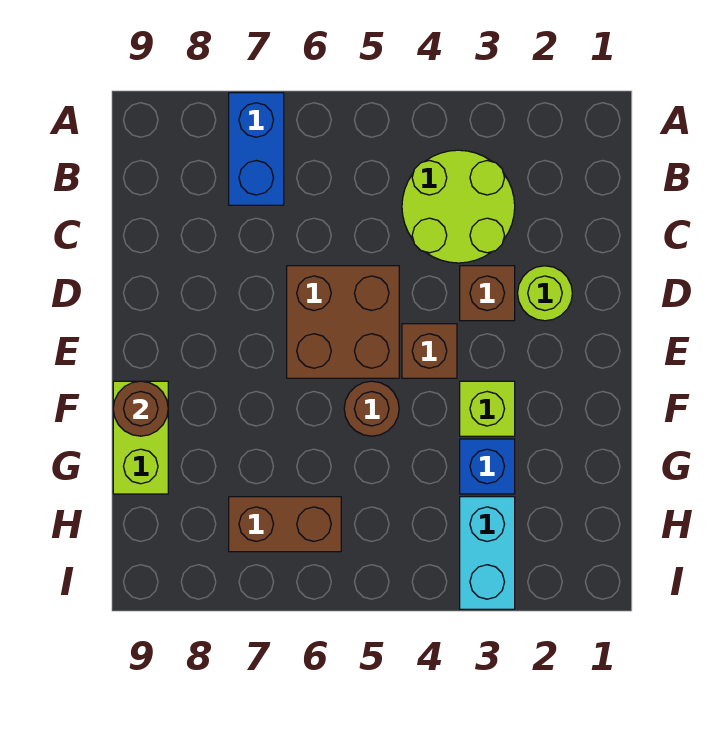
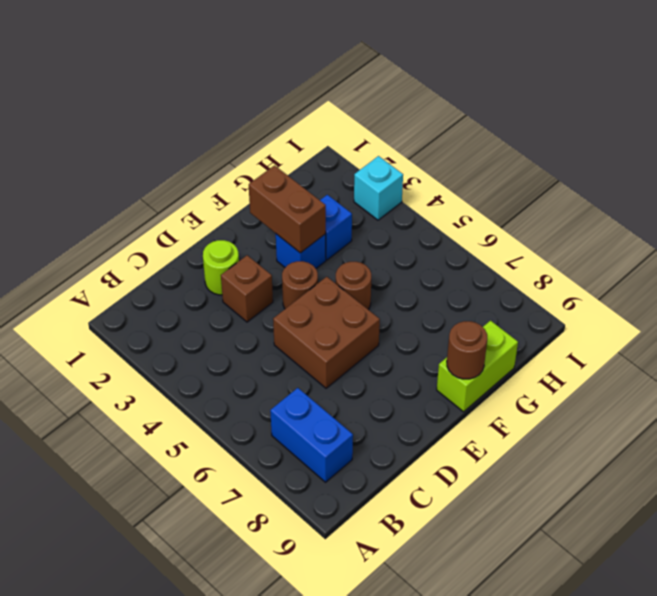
blue brick A7:B7 level 1 -> blue brick B7:B8 level 1
lime round brick B3:C4 level 1 -> none
brown brick E4 level 1 -> brown round brick E4 level 1
lime brick F3 level 1 -> blue brick F3 level 1
cyan brick H3:I3 level 1 -> cyan brick I3 level 1
brown brick H6:H7 level 1 -> brown brick F2:F3 level 2

